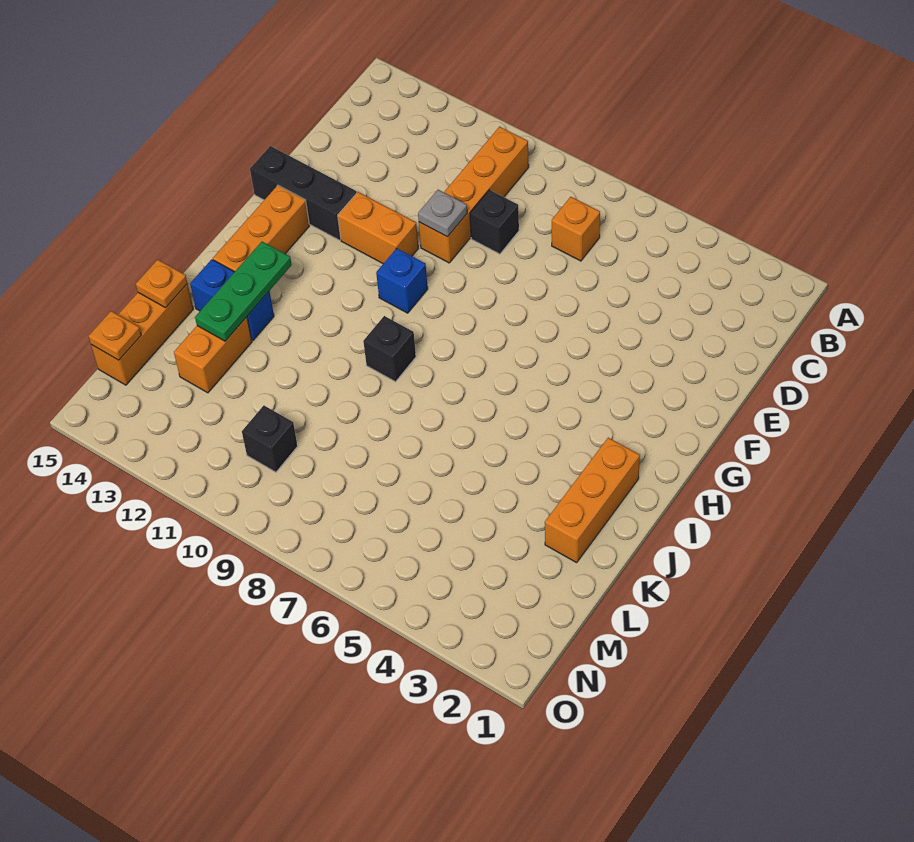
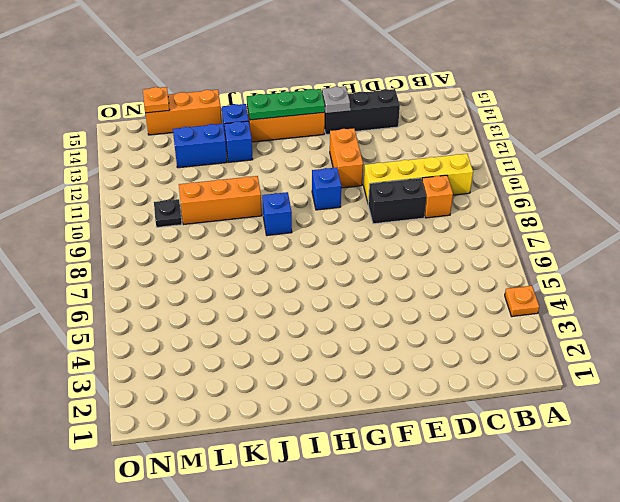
orange brick B10:E10 level 1 -> yellow brick B10:E10 level 1
orange brick C7 level 1 -> orange brick C9 level 1
black brick D9 level 1 -> black brick D9:E9 level 1
grey plate E10 level 2 -> grey plate F14 level 2
black brick F13:F15 level 1 -> black brick D14:F14 level 1
orange brick I2:K2 level 1 -> orange brick J10:L10 level 1
black brick I9 level 1 -> blue brick I9 level 1
green plate I13:K13 level 2 -> green plate G14:I14 level 2
orange brick K13:L13 level 1 -> blue brick K13:L13 level 1
orange plate K15 level 2 -> orange plate A4 level 1
black brick M10 level 1 -> black plate M10 level 1

